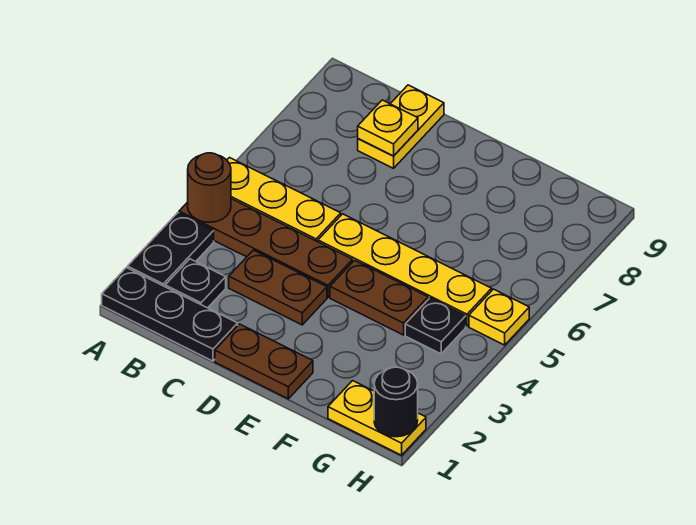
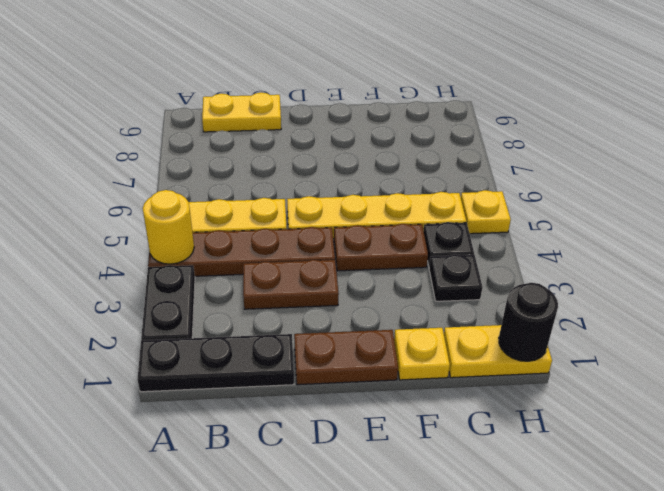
brown round brick A4 level 2 -> yellow round brick A4 level 2
black plate B2 level 1 -> black plate G3 level 1
yellow plate C8:C9 level 1 -> yellow plate B9:C9 level 1
yellow plate C8 level 2 -> yellow plate F1 level 1

